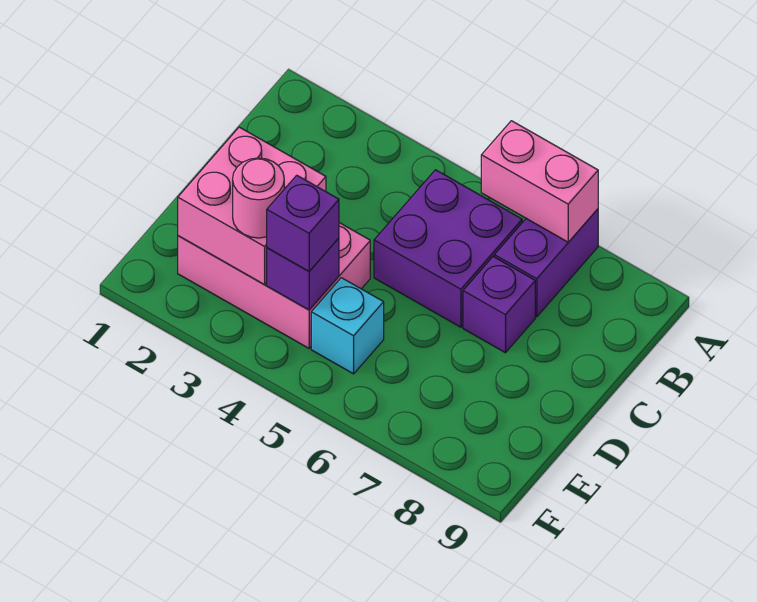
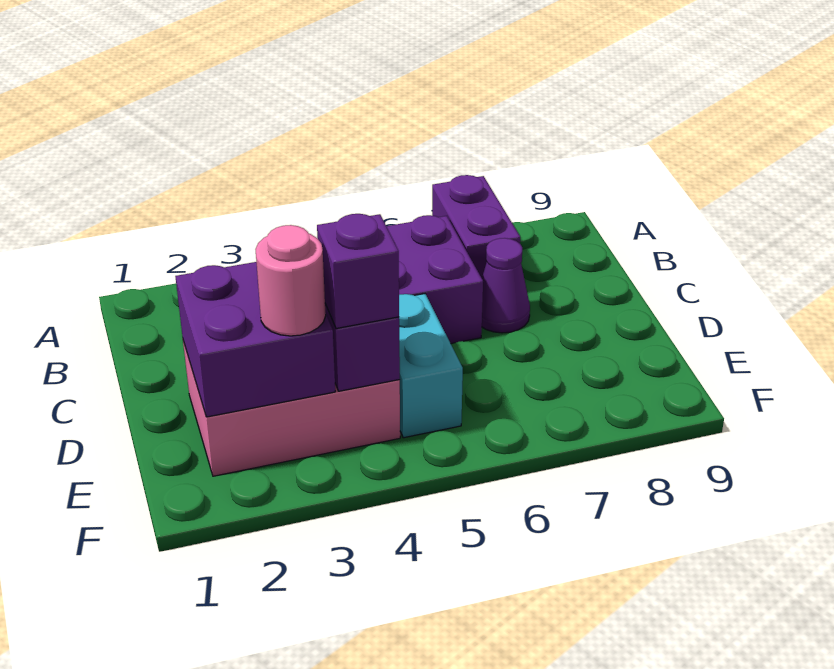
pink brick A6:A7 level 2 -> none
purple brick C7 level 1 -> purple cone C7 level 1
pink brick D2:E3 level 2 -> purple brick D2:E3 level 2
cyan brick E5 level 1 -> cyan brick D5:E5 level 1

